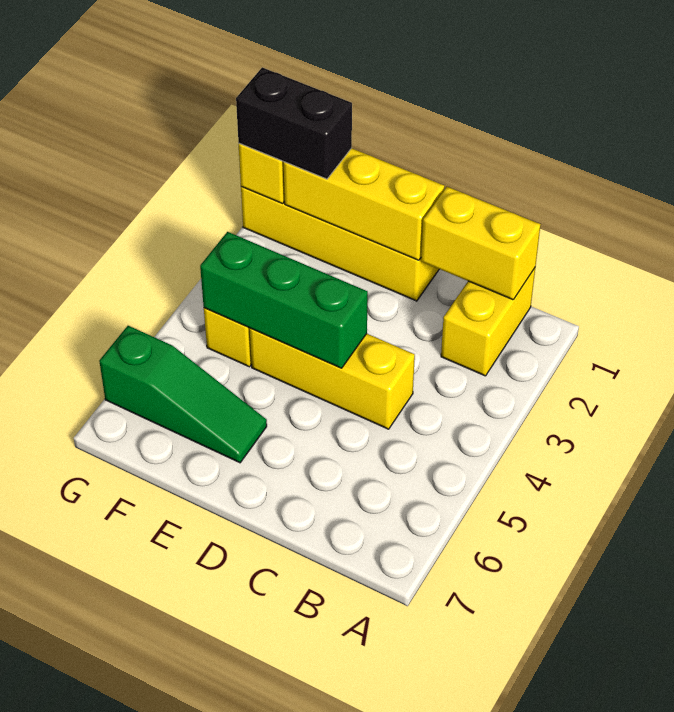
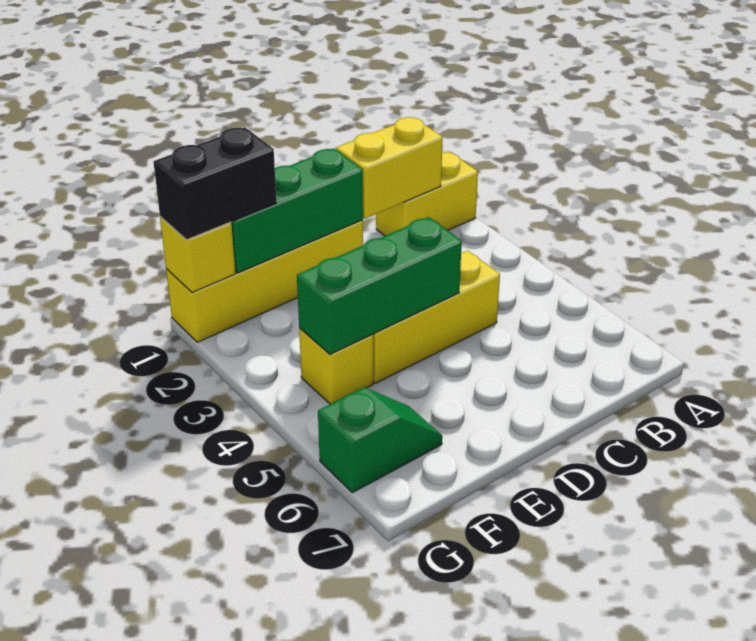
yellow brick B1:B2 level 1 -> yellow brick A1:B1 level 1
yellow brick D1:F1 level 2 -> green brick D1:F1 level 2
green slope E6:G6 level 1 top G -> green slope F6:G6 level 1 top G

